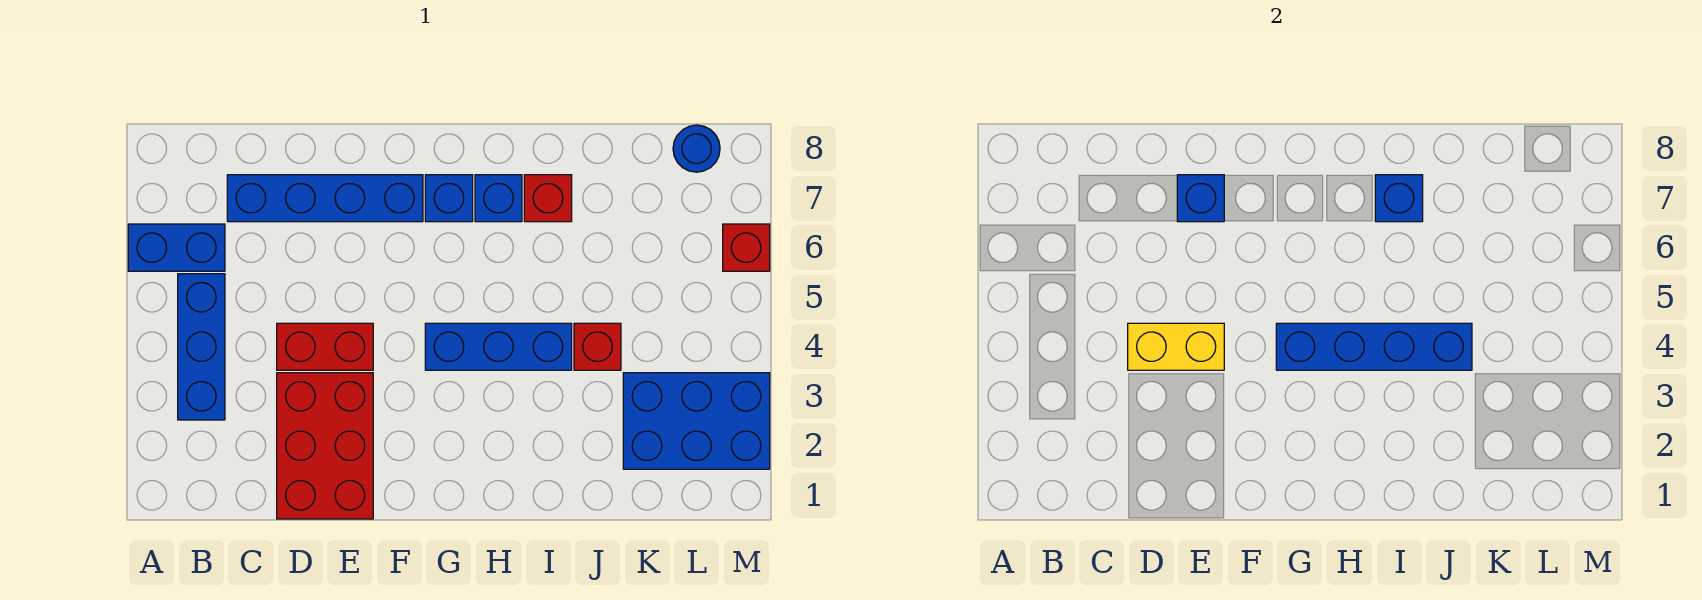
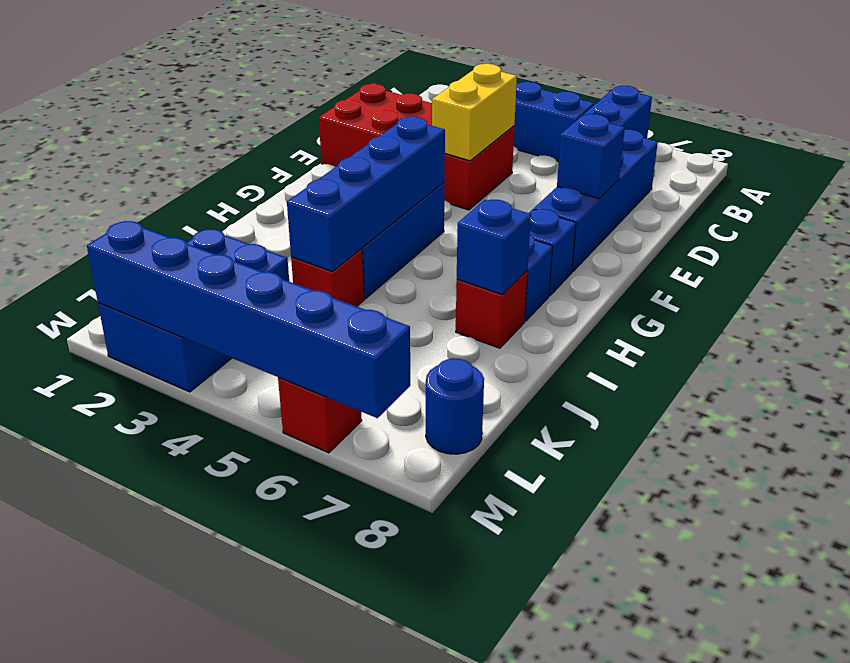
none -> blue brick M2:M7 level 2

